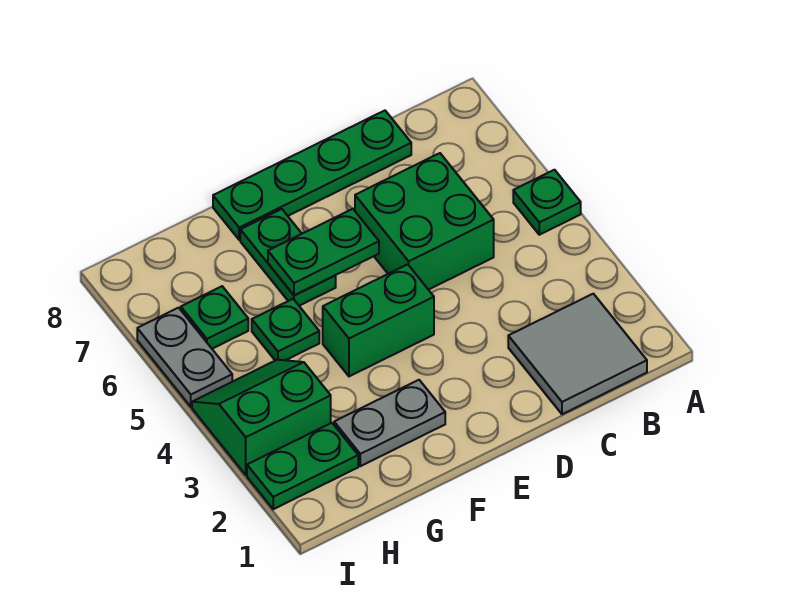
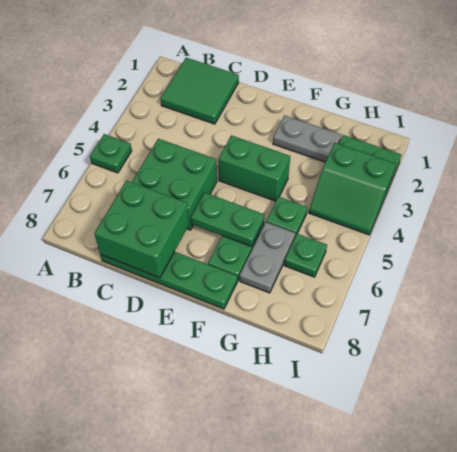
grey tile B1:C2 level 1 -> green tile B1:C2 level 1
none -> green brick C7:D8 level 2
grey plate I5:I6 level 1 -> grey plate G6:G7 level 1

